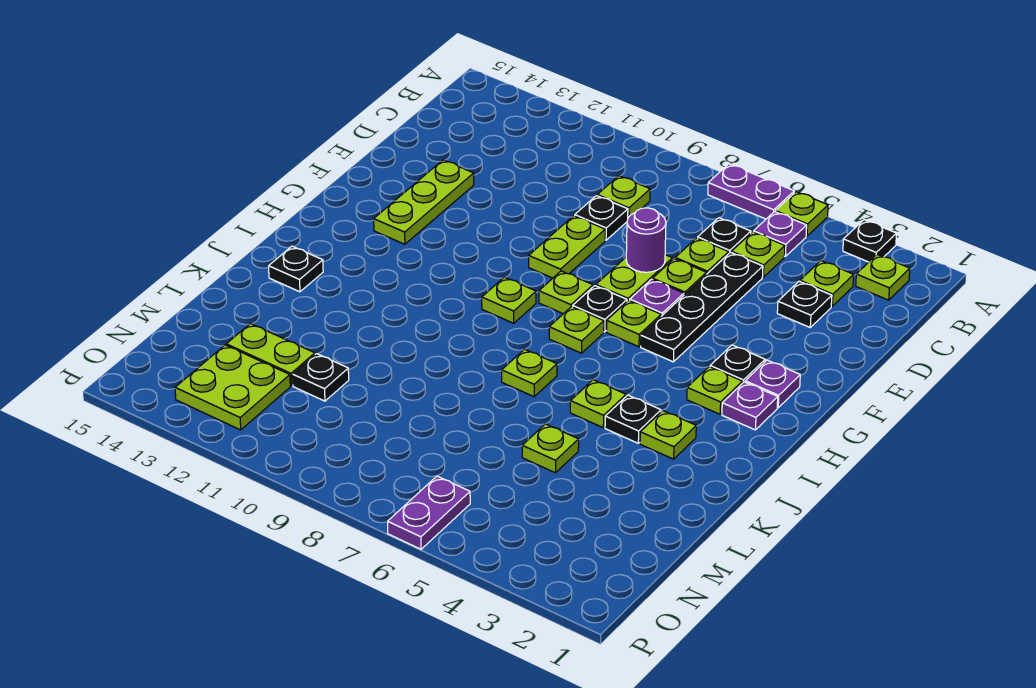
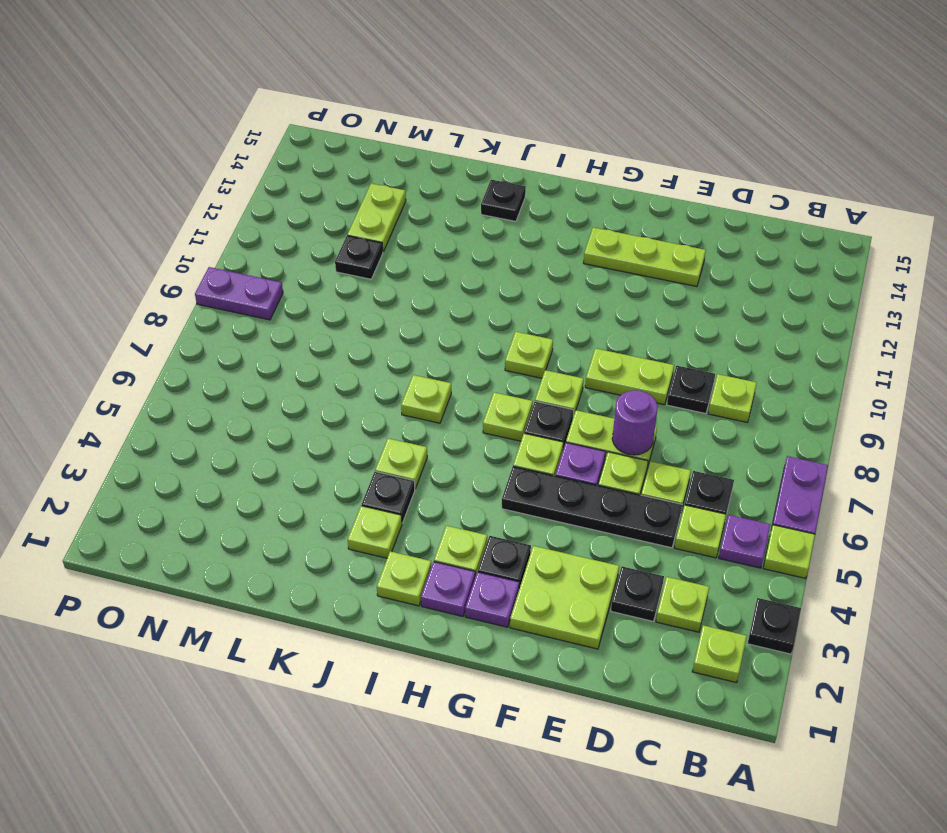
lime plate L5 level 1 -> lime plate I2 level 1
lime plate N12:O13 level 1 -> lime plate E2:F3 level 1
purple plate O6:P6 level 1 -> purple plate O9:P9 level 1

